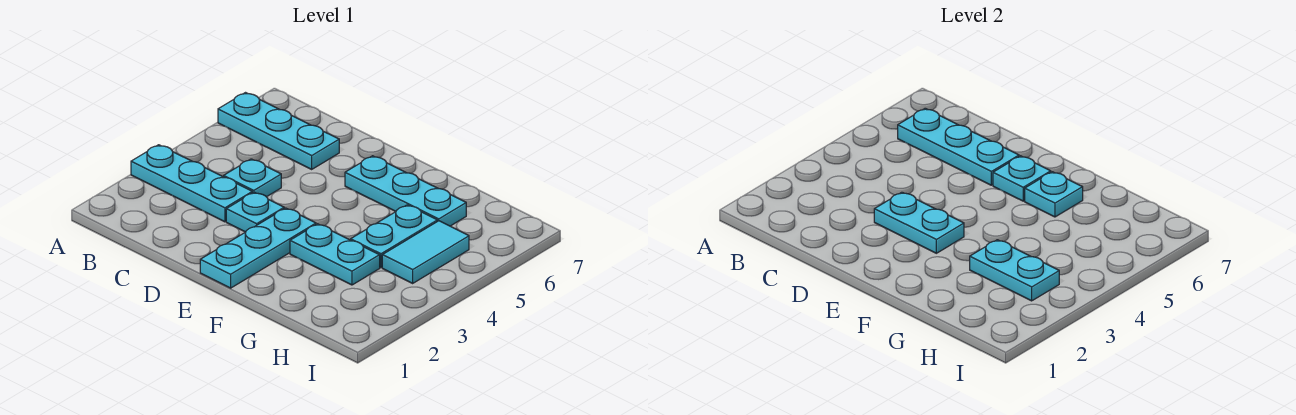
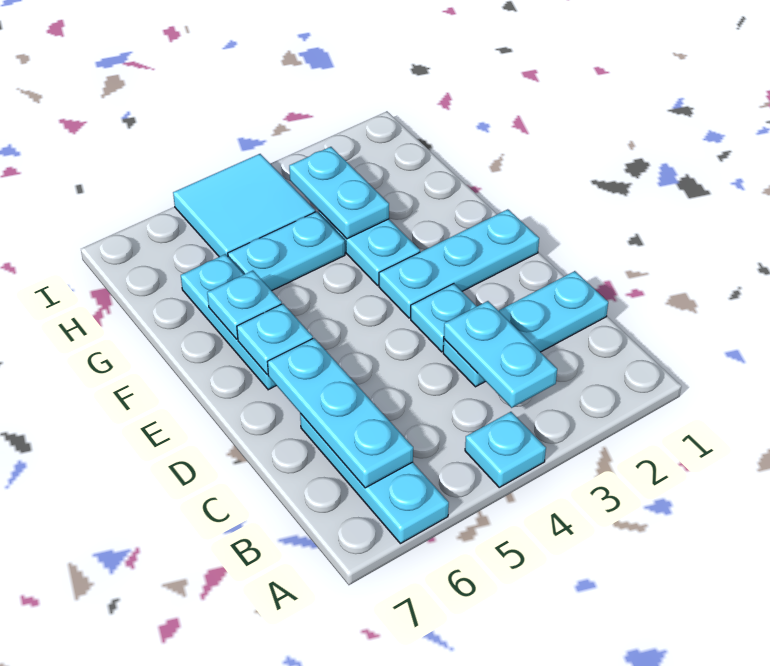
cyan plate A3:C3 level 1 -> cyan plate C1:C3 level 1
cyan plate C4 level 1 -> cyan plate A4 level 1
cyan plate D3:E3 level 2 -> cyan plate B3:C3 level 2
cyan tile H4:H5 level 1 -> cyan tile H4:I5 level 1

